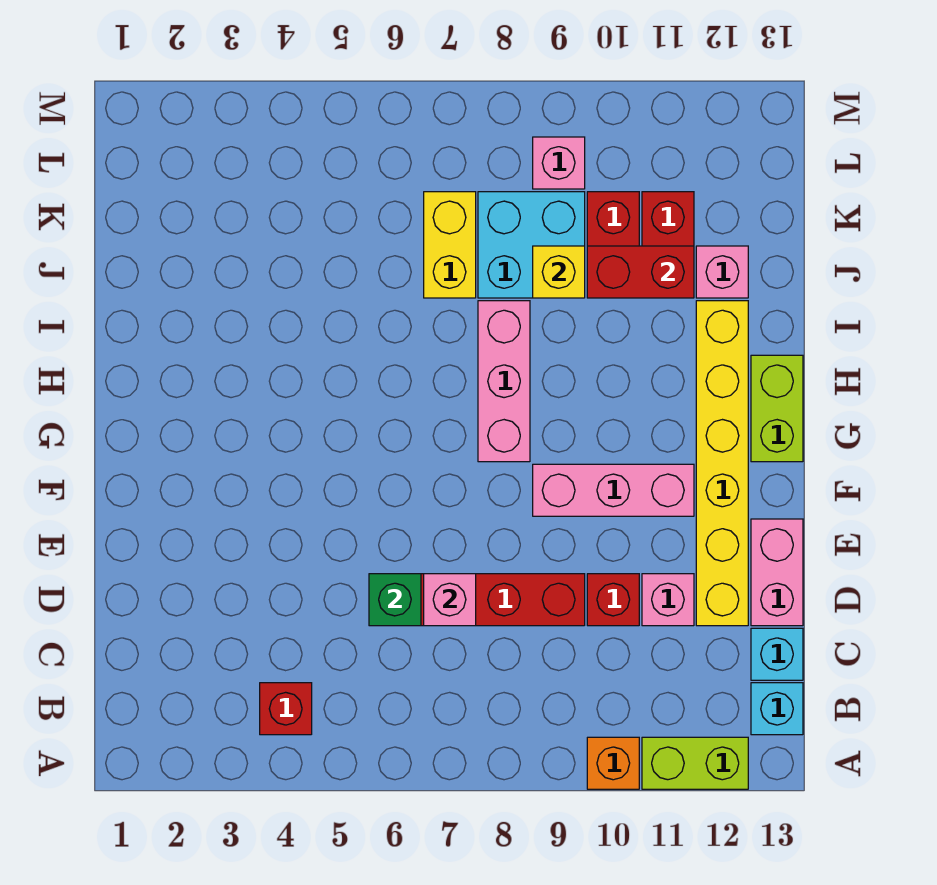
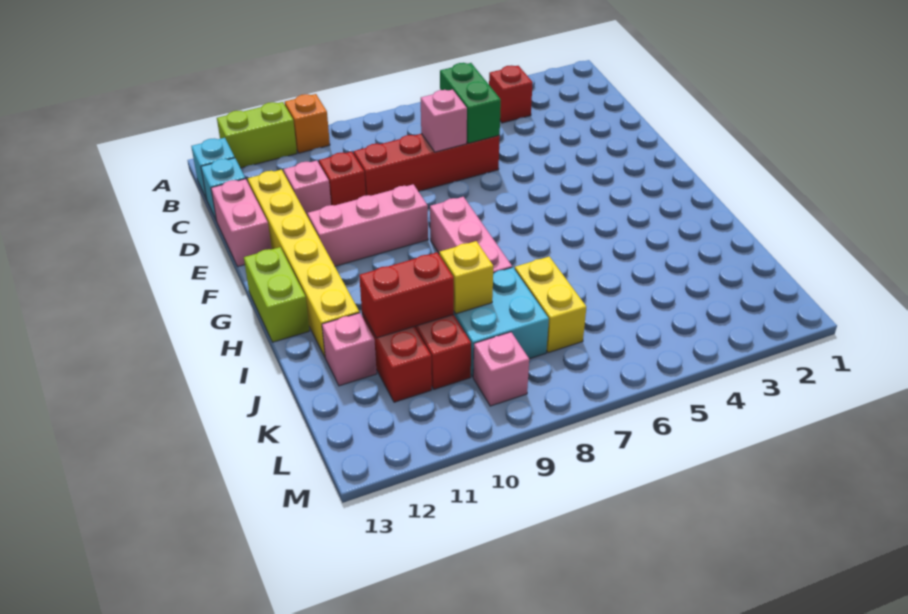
green brick D6 level 2 -> green brick C6:D6 level 2

